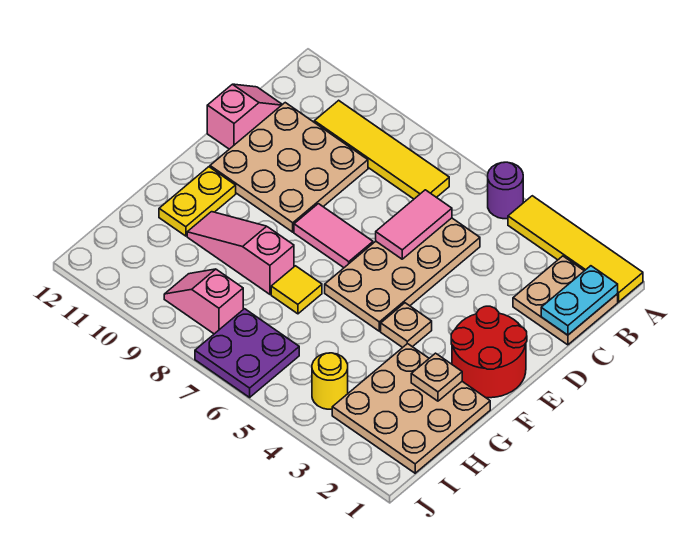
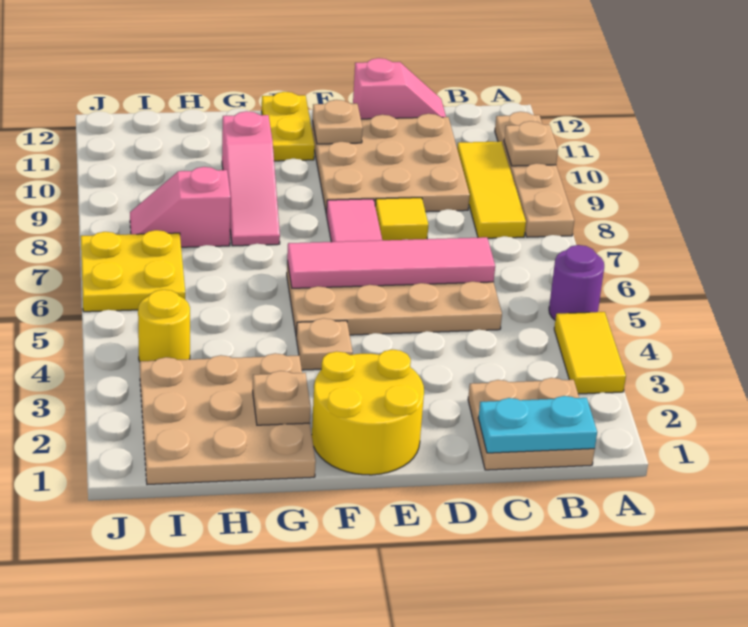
yellow tile A1:A4 level 1 -> yellow tile A3:A4 level 1
none -> tan plate A8:A11 level 1
none -> tan plate A10 level 2
yellow tile B7:B10 level 1 -> yellow tile B8:B10 level 1
pink tile C6:D6 level 2 -> pink tile C6:F6 level 2
red round brick E1:F2 level 1 -> yellow round brick E1:F2 level 1
none -> tan plate E11 level 2
yellow plate F11:G11 level 1 -> yellow plate F11:F12 level 1
yellow tile G7 level 1 -> yellow tile D8 level 1
pink slope G8:G10 level 1 top 8 -> pink slope G8:G10 level 1 top 10
purple plate I6:J7 level 1 -> yellow plate I6:J7 level 1
pink slope I8:I9 level 1 top 8 -> pink slope H8:I8 level 1 top H

